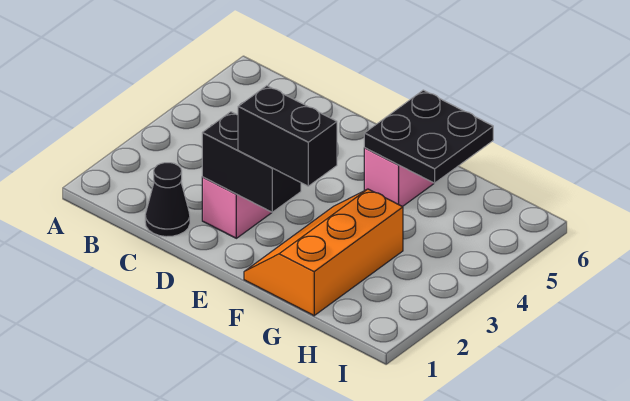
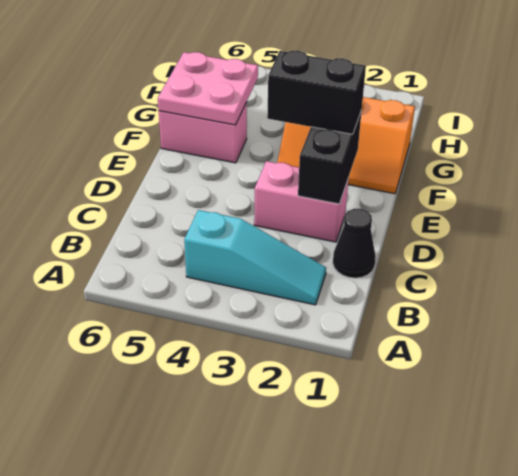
none -> cyan slope B2:B4 level 1 top 4
black brick E2:F2 level 3 -> black brick E2:E3 level 3
black plate F5:G6 level 2 -> pink plate F5:G6 level 2

